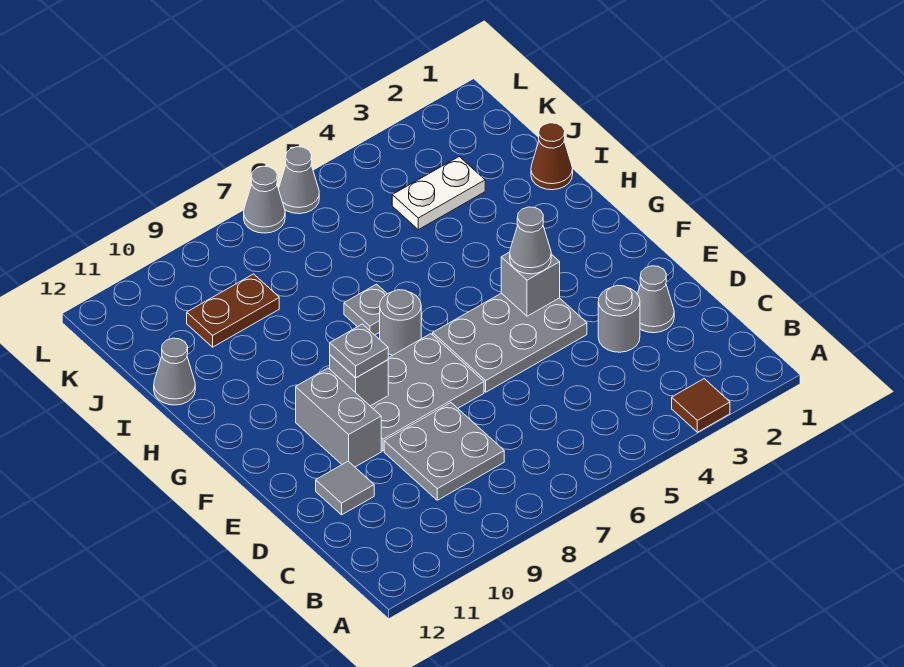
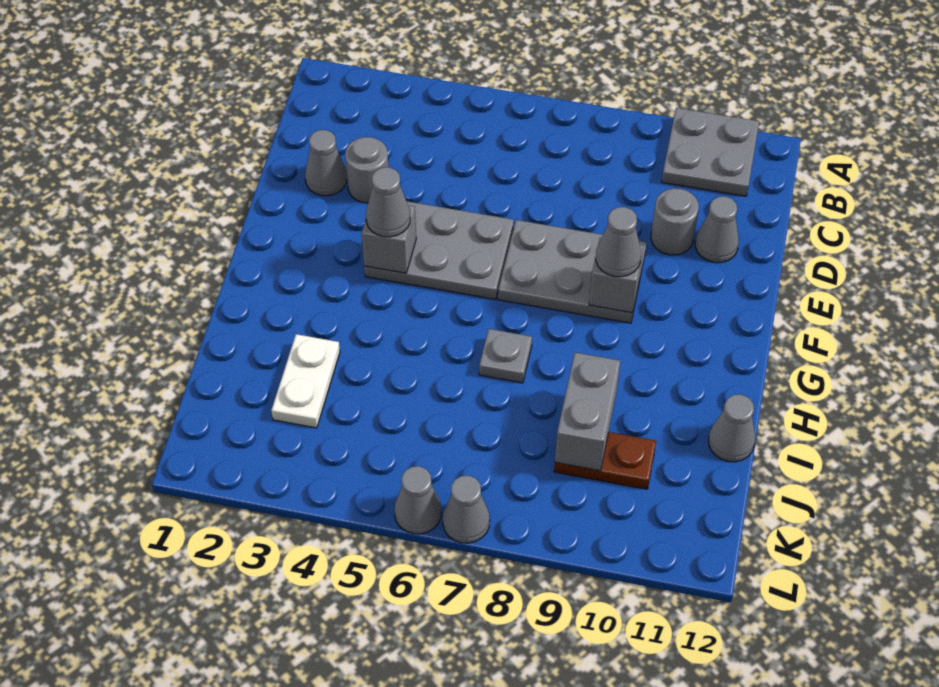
brown tile A3 level 1 -> none
grey plate C8:D9 level 1 -> grey plate A10:B11 level 1
grey tile D11 level 1 -> grey cone D11 level 1
grey brick E10:F10 level 1 -> grey brick I9:J9 level 2
grey plate F9 level 3 -> grey cone F9 level 3
grey round brick G7 level 1 -> grey round brick D10 level 1
brown cone I1 level 1 -> none
white plate J3:J4 level 1 -> white plate I3:J3 level 1

